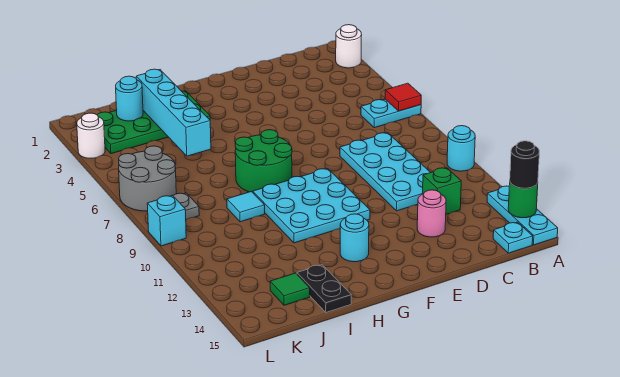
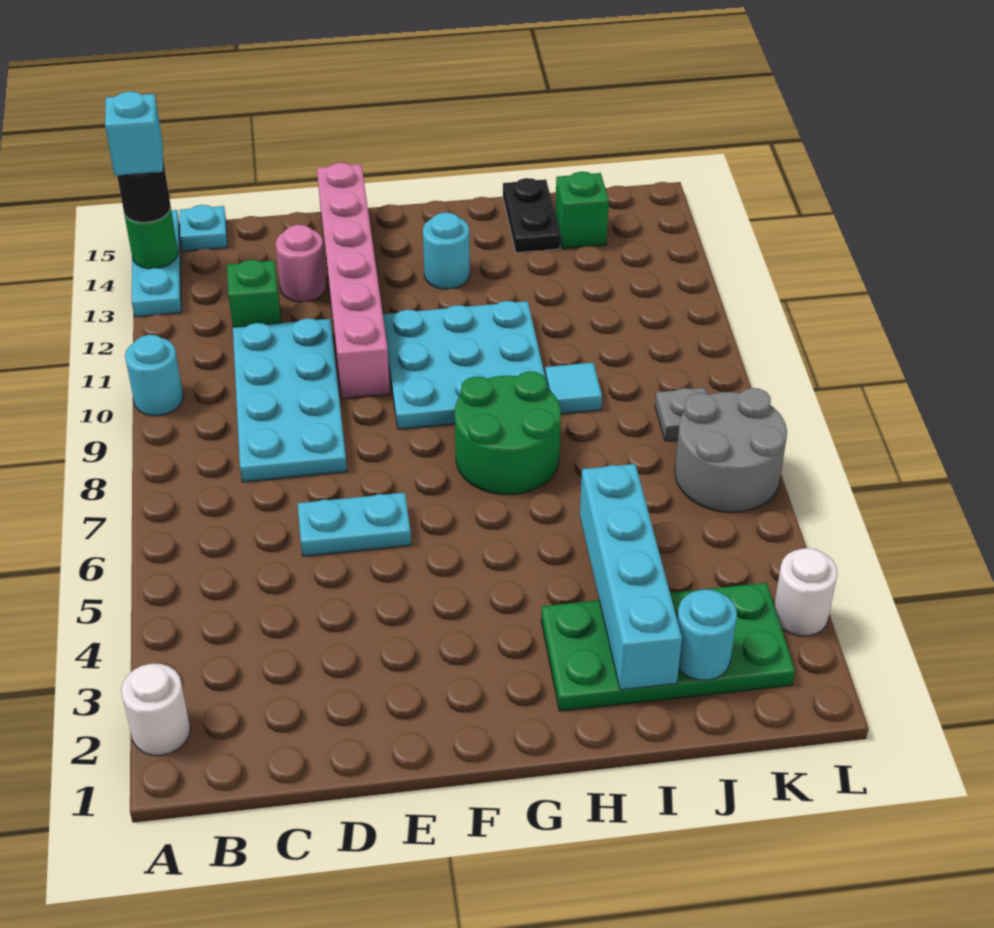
cyan plate A6:B6 level 1 -> cyan plate D6:E6 level 1
red tile A6 level 2 -> none
none -> pink brick E10:E15 level 1
green tile J14 level 1 -> green brick J14 level 1
cyan brick L9 level 1 -> cyan brick A14 level 4

